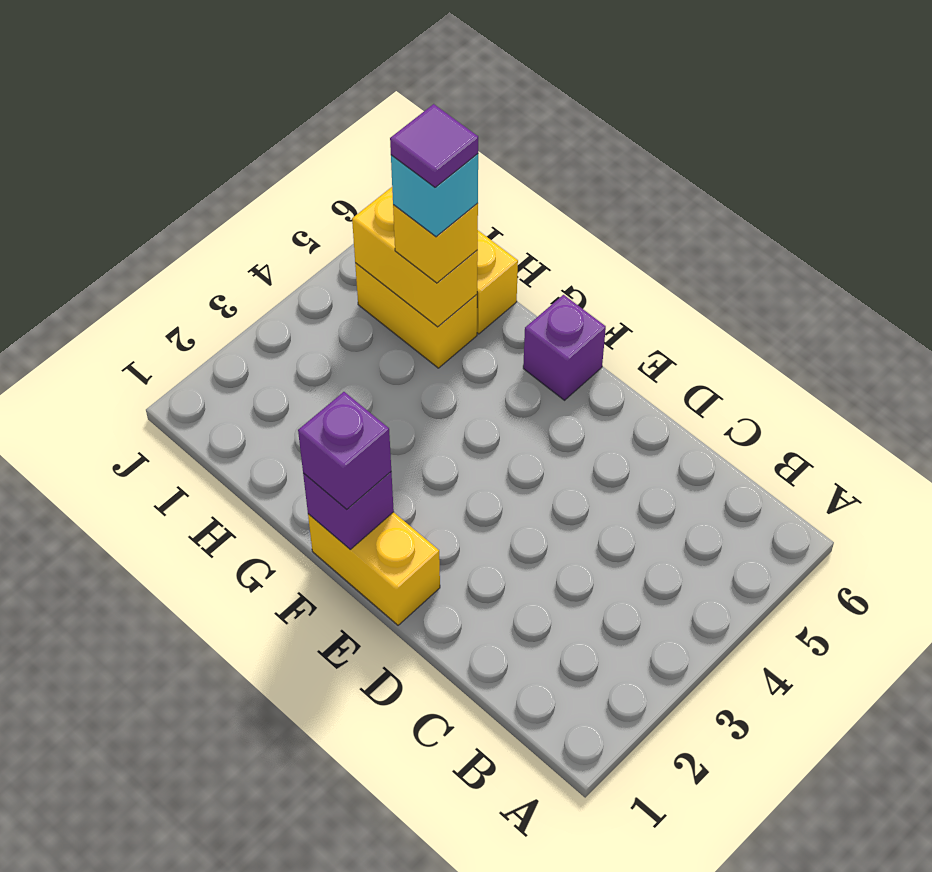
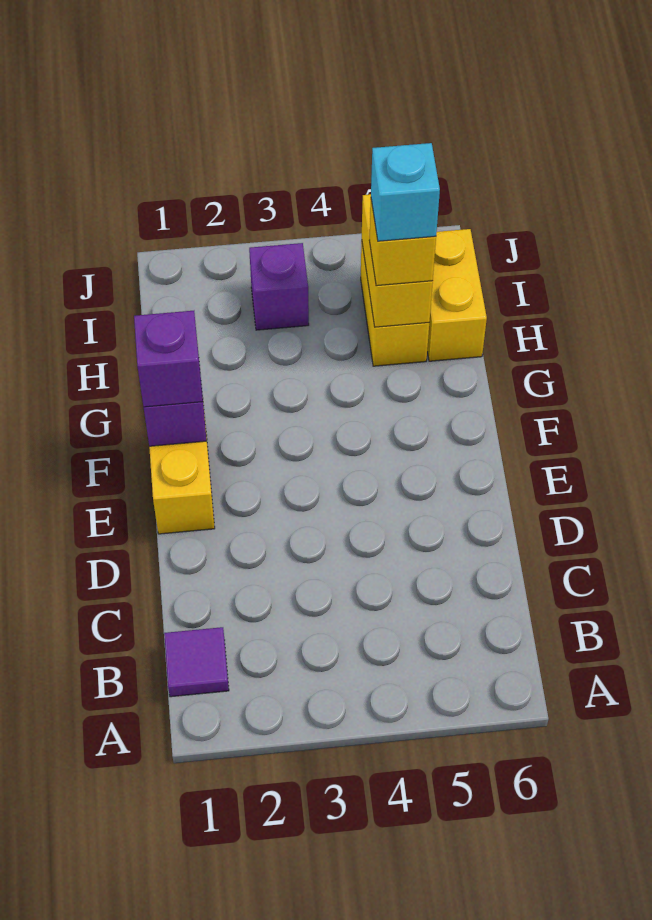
purple brick F6 level 1 -> purple brick I3 level 1
purple tile H5 level 5 -> purple tile B1 level 1

